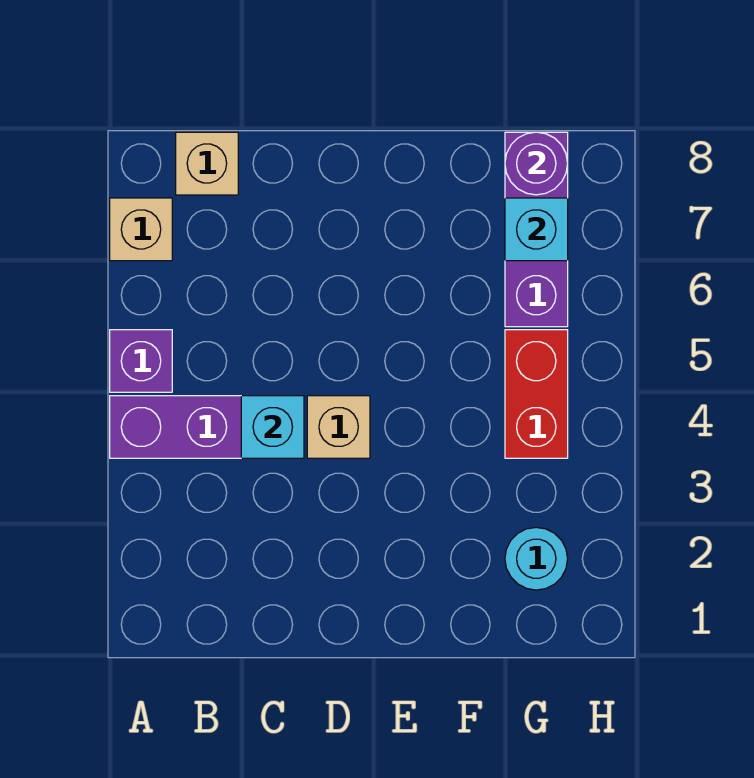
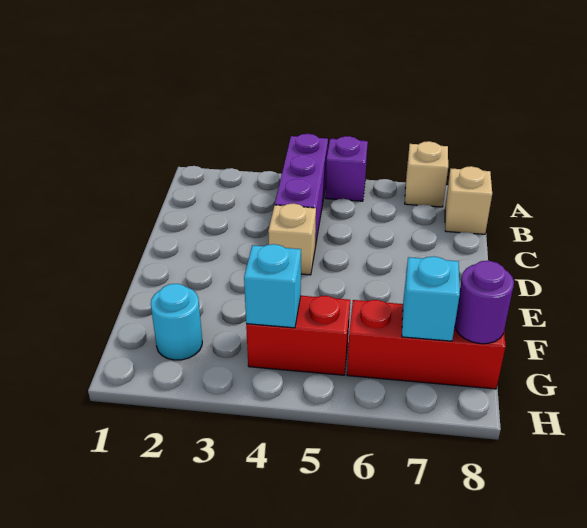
cyan brick C4 level 2 -> cyan brick G4 level 2
purple brick G6:G8 level 1 -> red brick G6:G8 level 1

